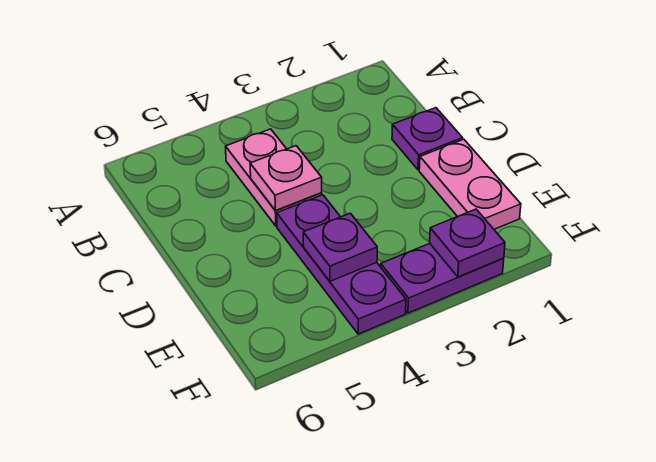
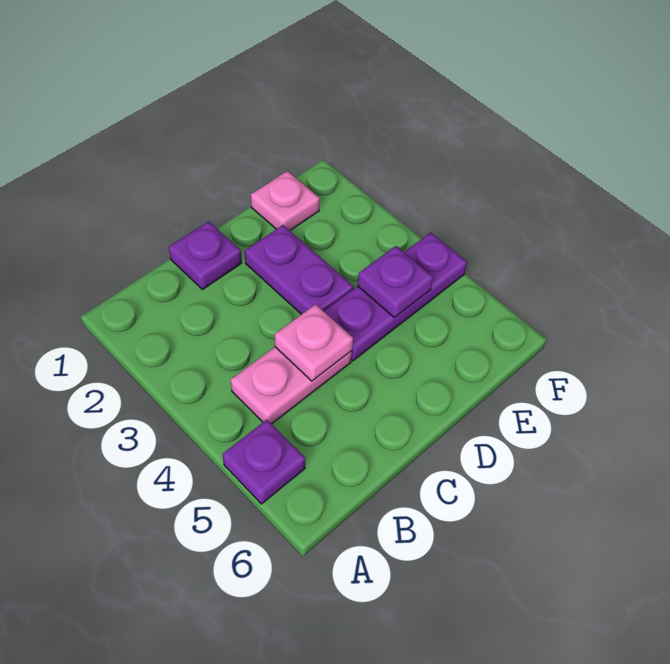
pink plate D1:E1 level 1 -> pink plate E1 level 1
purple plate F2:F3 level 1 -> purple plate D2:D3 level 1
purple plate F2 level 2 -> purple plate A5 level 1

